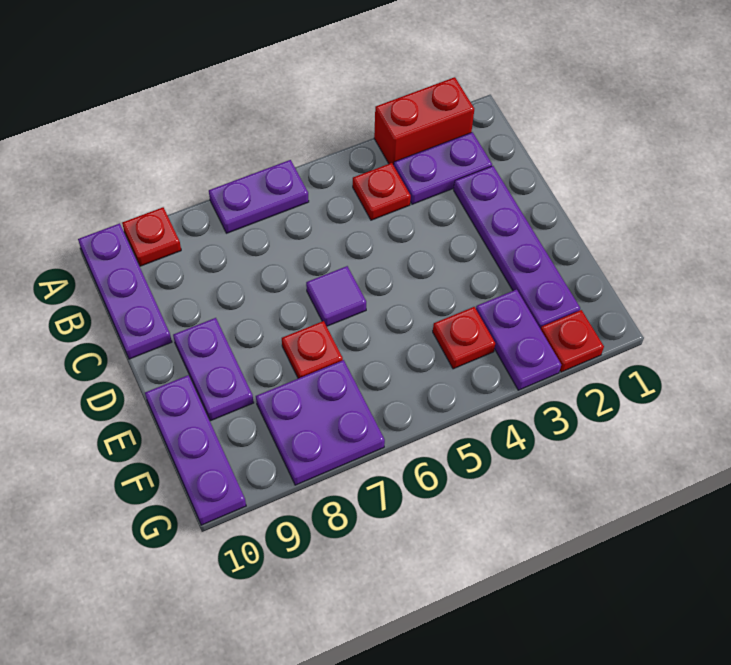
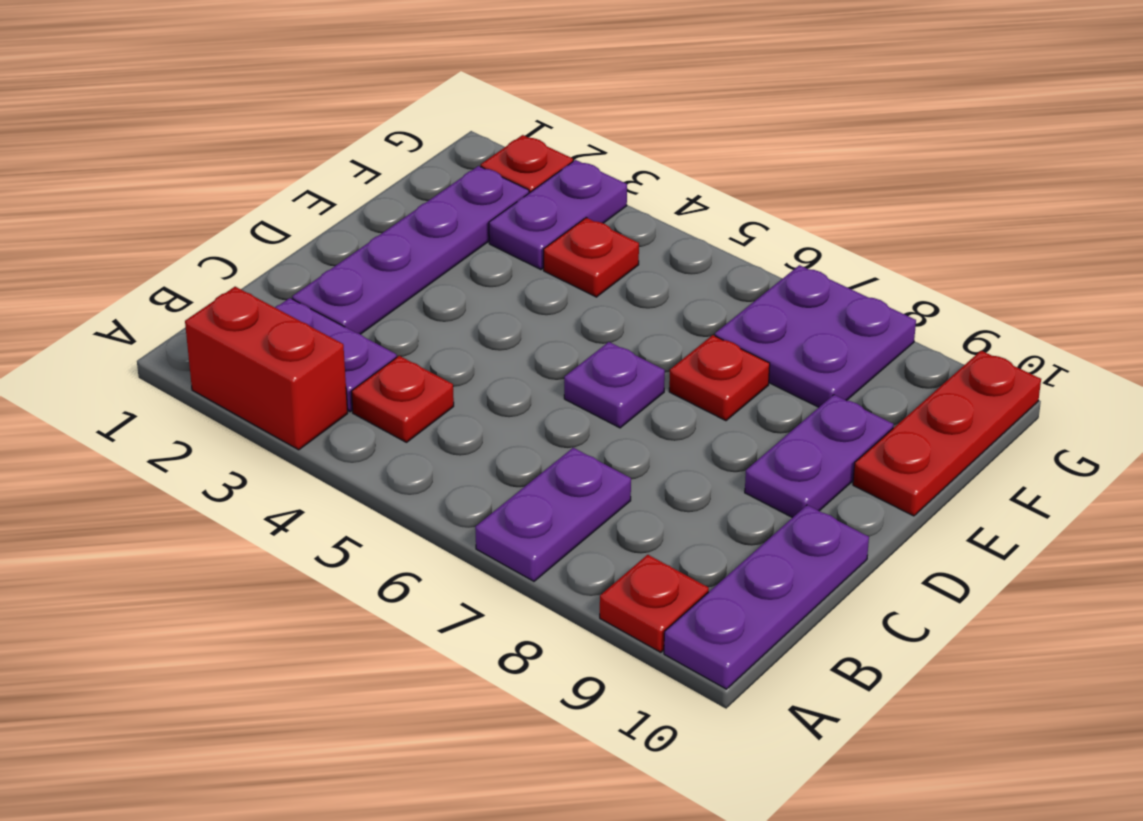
purple plate A6:A7 level 1 -> purple plate A7:B7 level 1
purple tile D6 level 1 -> purple plate D6 level 1
purple plate E10:G10 level 1 -> red plate E10:G10 level 1

